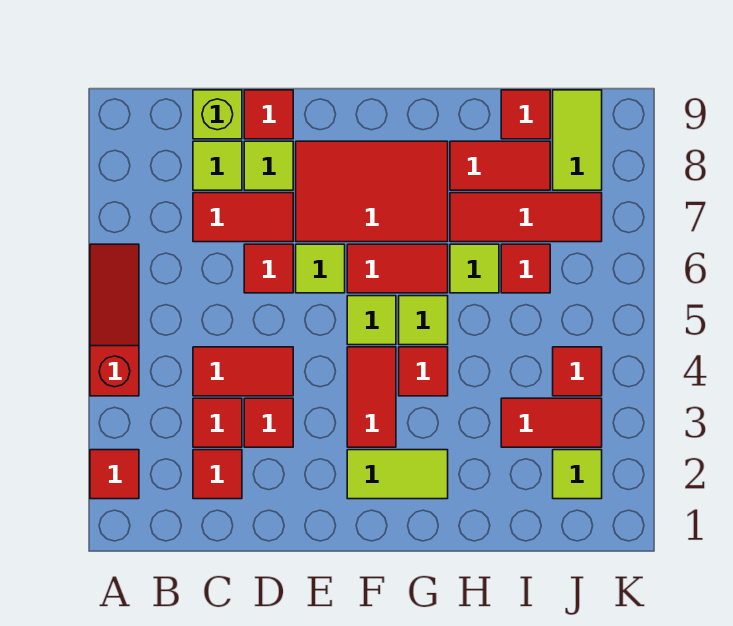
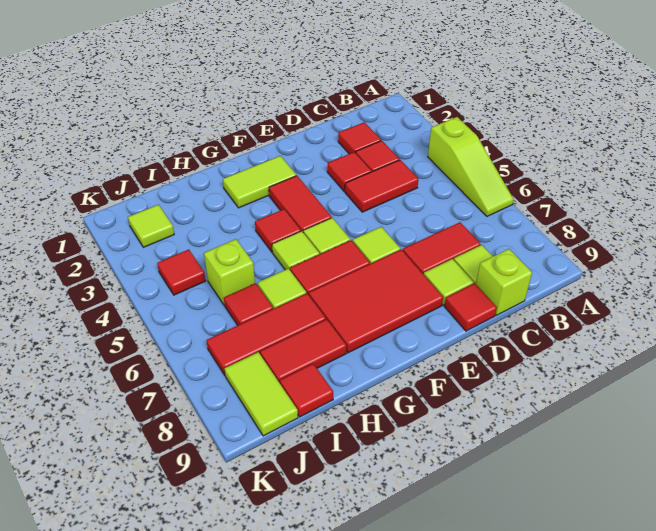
red tile A2 level 1 -> none
red slope A4:A6 level 1 top 4 -> lime slope A4:A6 level 1 top 4
red tile D6 level 1 -> none
red tile I3:J3 level 1 -> none
none -> lime brick I5 level 1

